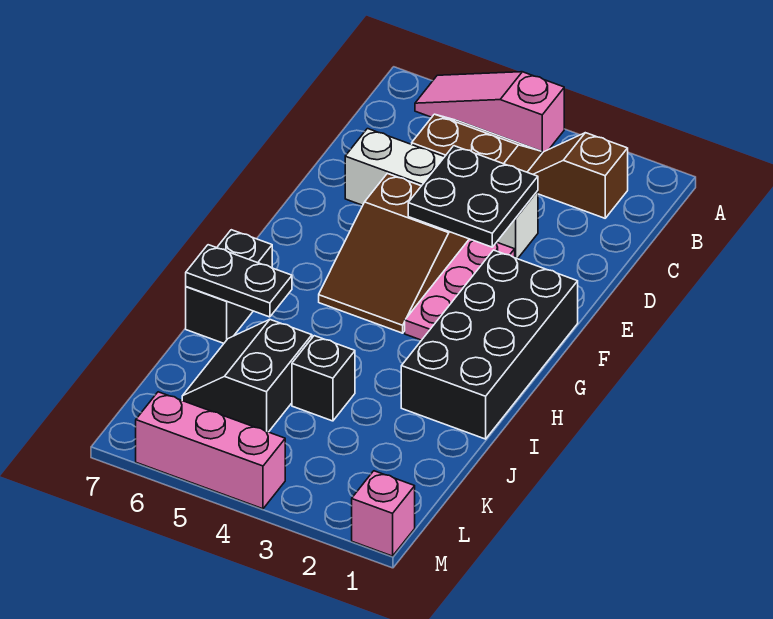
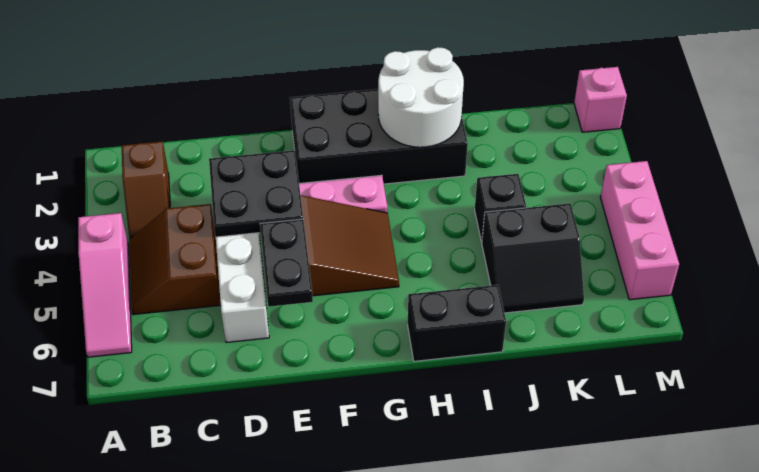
none -> white round brick H1:I2 level 2
black plate I6:I7 level 2 -> black plate E5:E6 level 2

